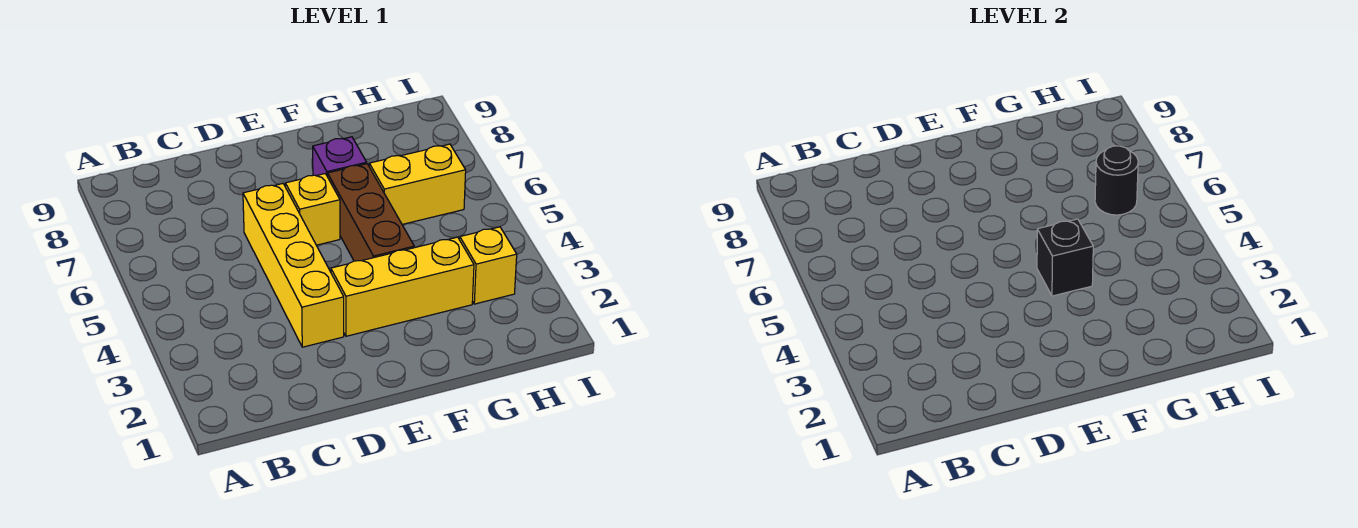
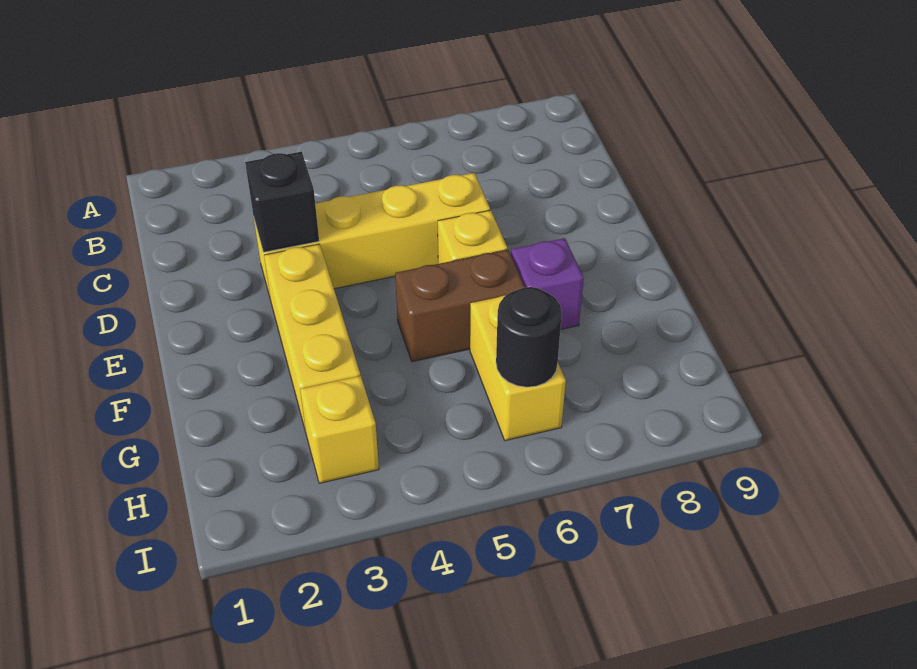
brown brick F4:F6 level 1 -> brown brick F5:F6 level 1
black brick F4 level 2 -> black brick D3 level 2

